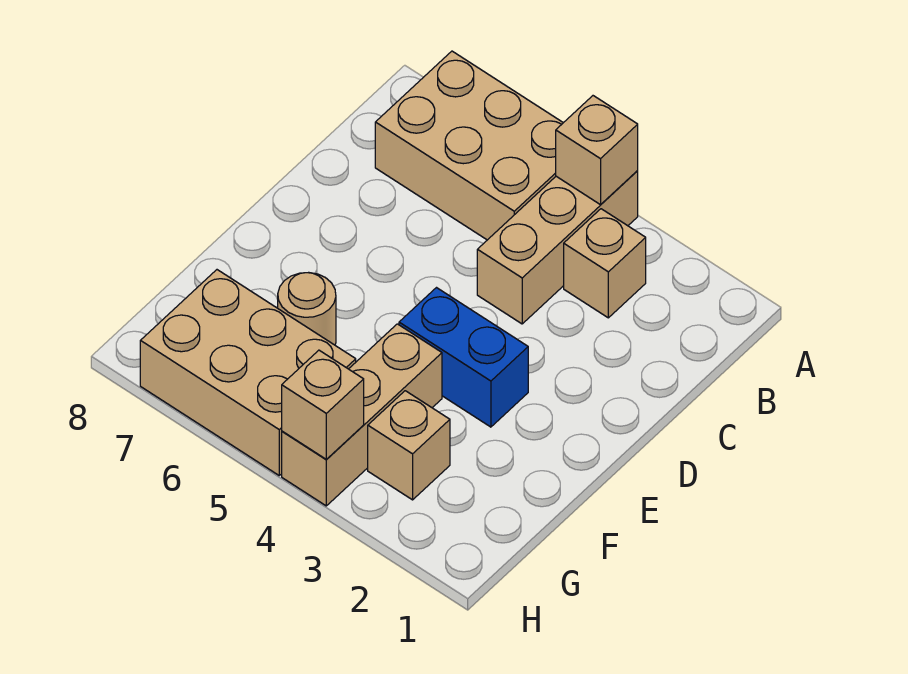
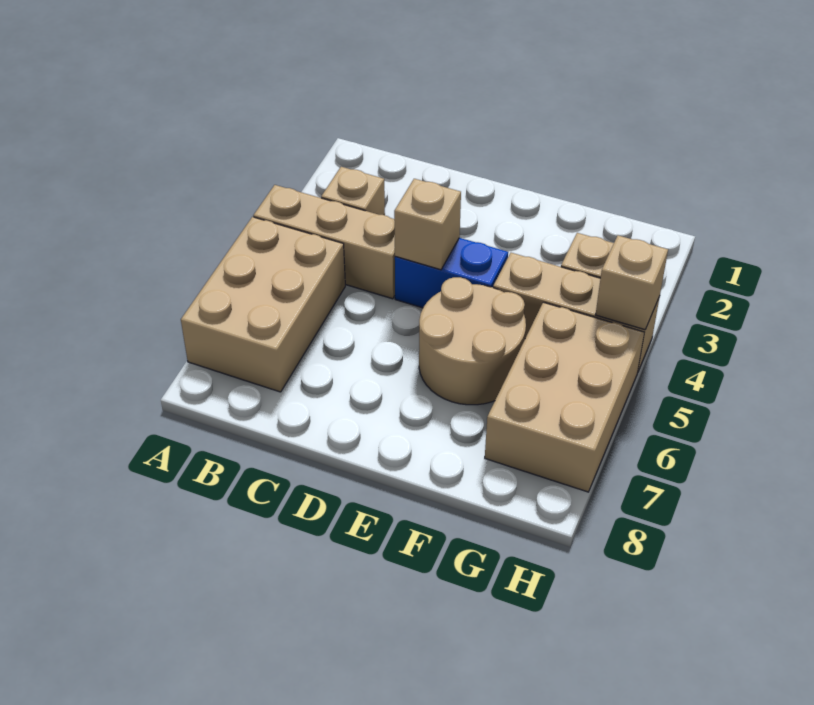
tan brick A4 level 2 -> tan brick D4 level 2
blue brick E3:E4 level 1 -> blue brick D4:E4 level 1
tan round brick F6 level 1 -> tan round brick E5:F6 level 1

